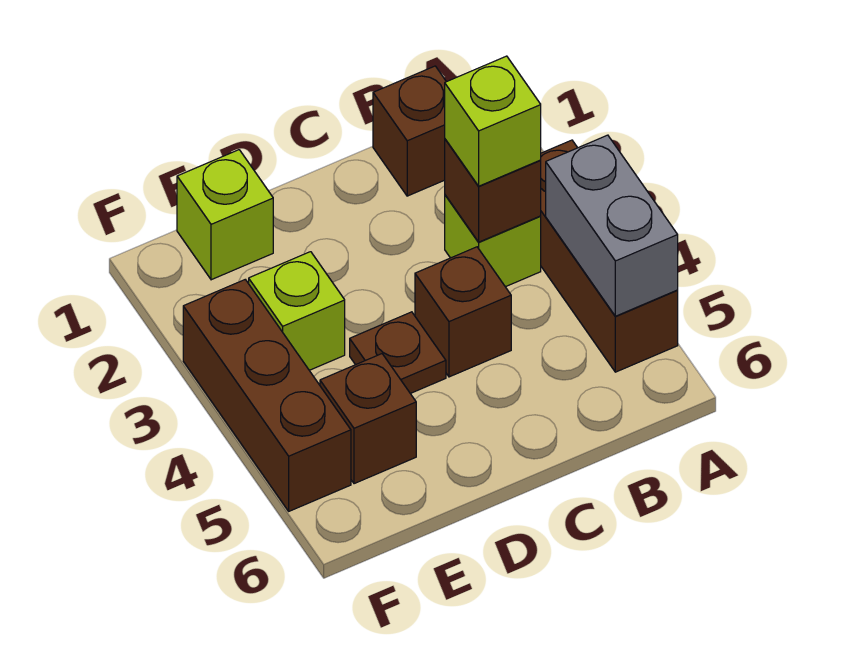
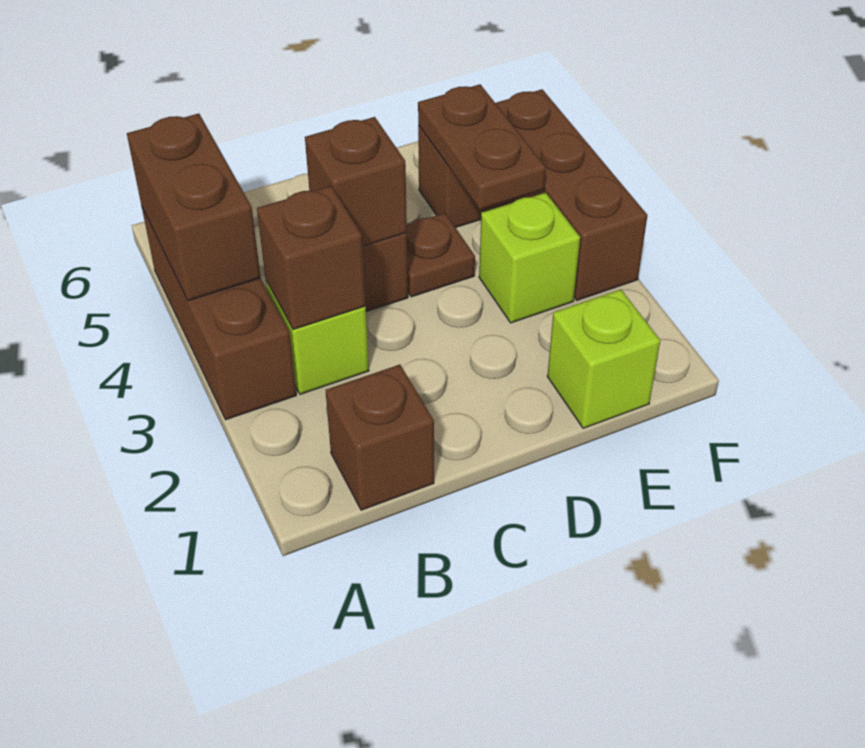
grey brick A4:A5 level 2 -> brown brick A4:A5 level 2
lime brick B3 level 3 -> none
none -> brown brick C4 level 2
none -> brown plate E4:E5 level 2

